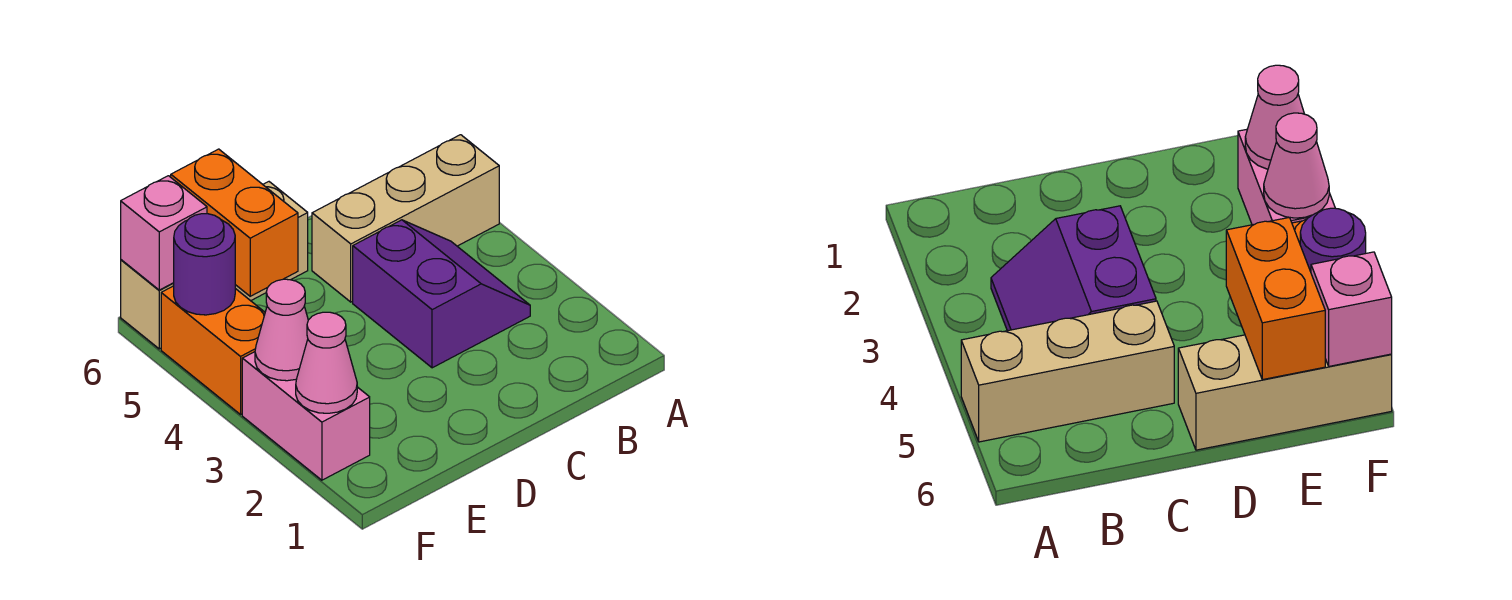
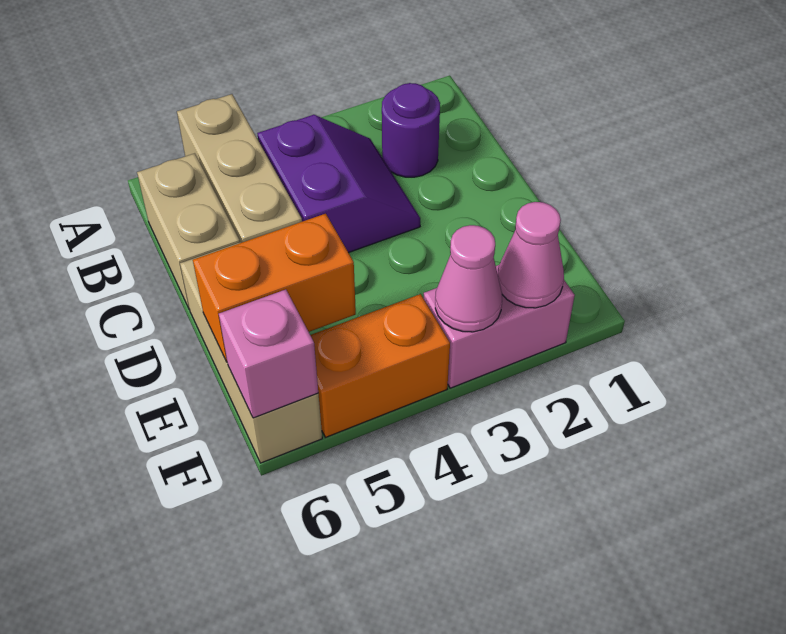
purple slope B3:C4 level 1 top C -> purple slope B3:C4 level 1 top 4
none -> tan brick B6:C6 level 1
purple round brick F5 level 2 -> purple round brick B2 level 1

